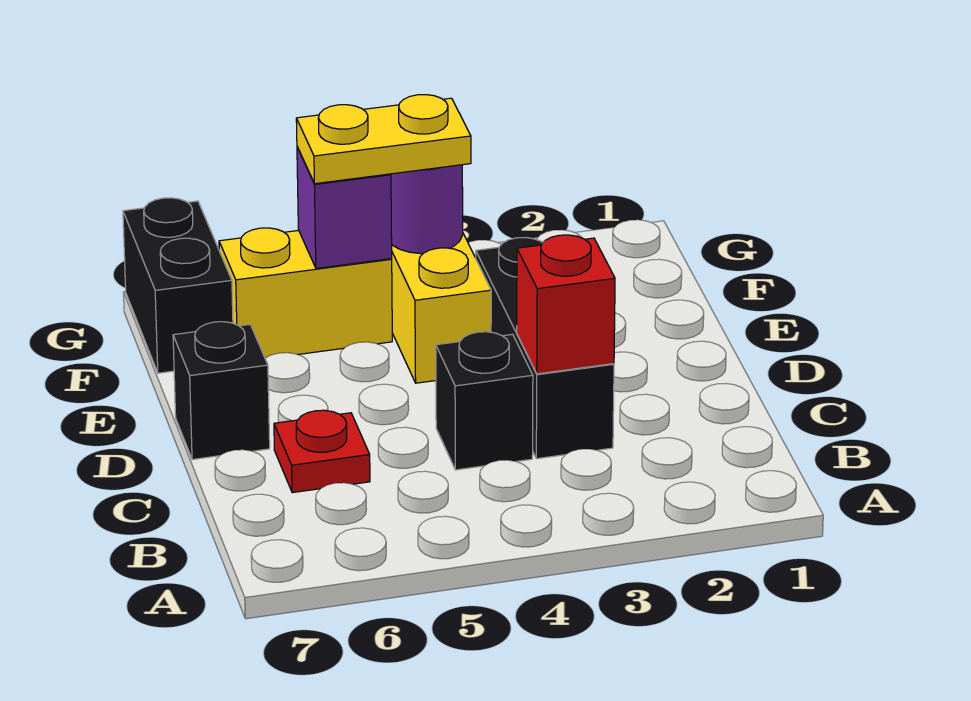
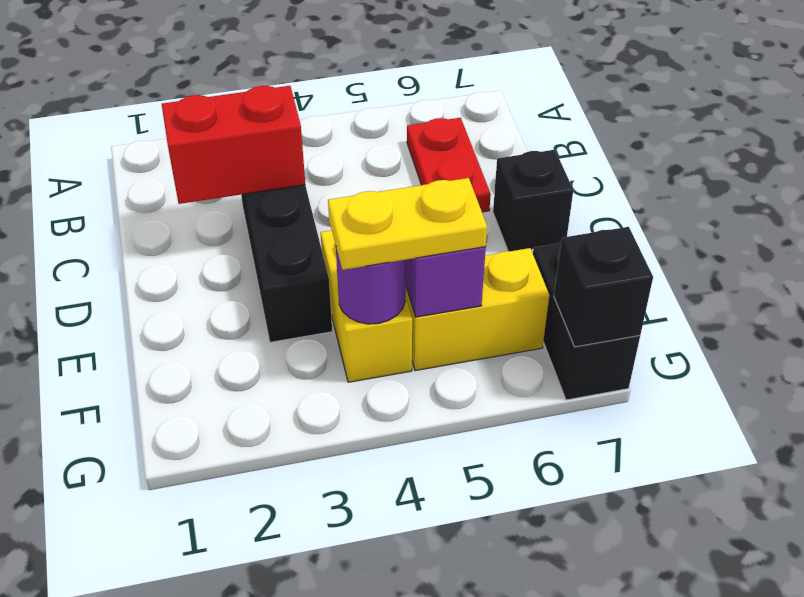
red brick C3 level 2 -> red brick C2:C3 level 2
black brick C4 level 1 -> black brick G7 level 2
red plate C6 level 1 -> red plate B6:C6 level 1

